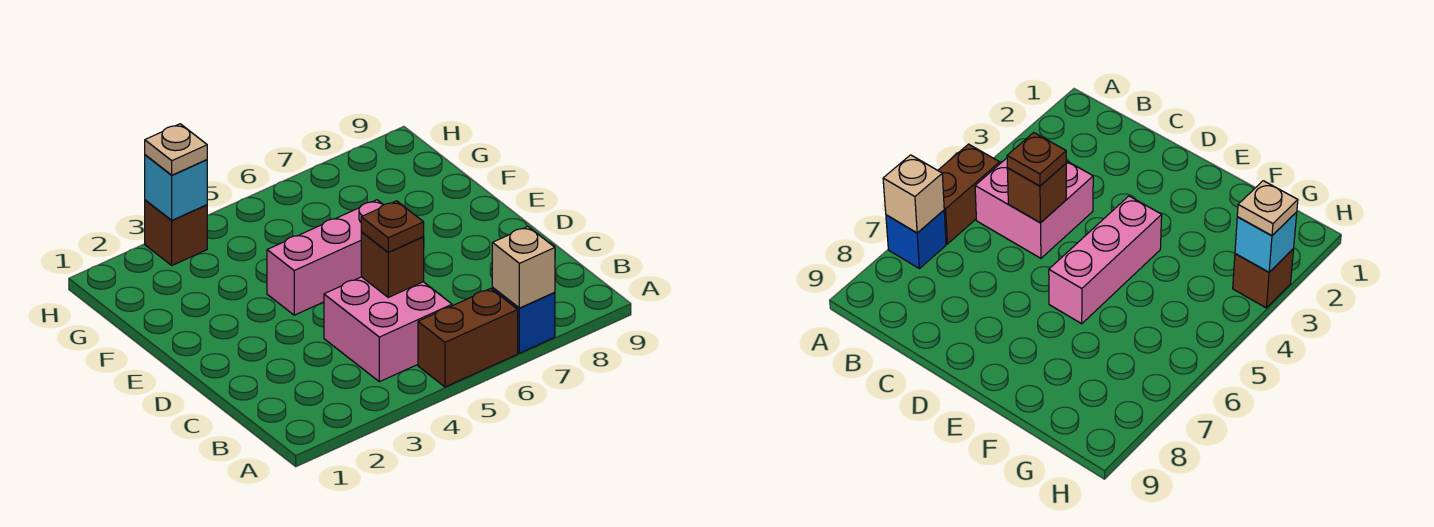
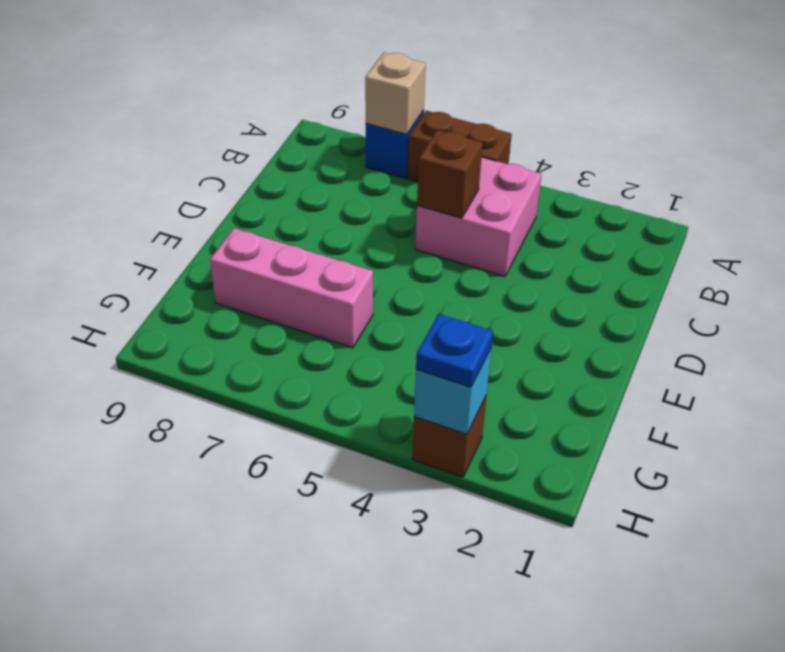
brown plate C5 level 3 -> none
pink brick E4:E6 level 1 -> pink brick F6:F8 level 1
tan plate H3 level 3 -> blue plate H3 level 3

